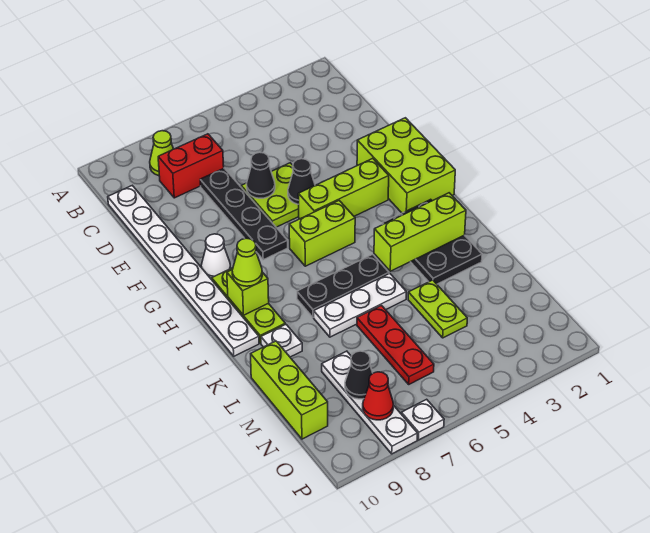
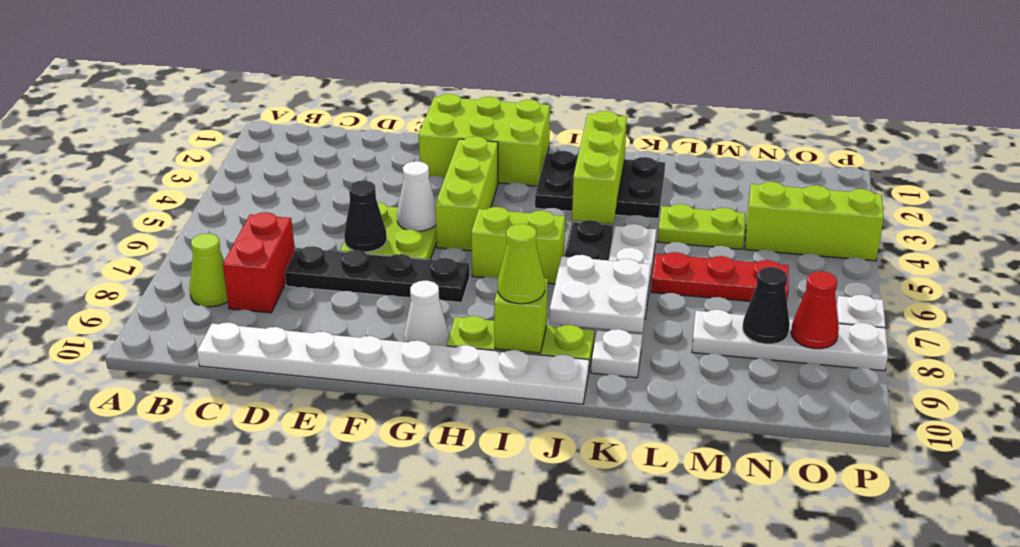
black cone F5 level 2 -> white cone F5 level 2
lime brick H5:H6 level 1 -> lime brick H6:I6 level 1
none -> white plate J7:K8 level 2
lime brick L10:N10 level 1 -> lime brick N4:P4 level 1

